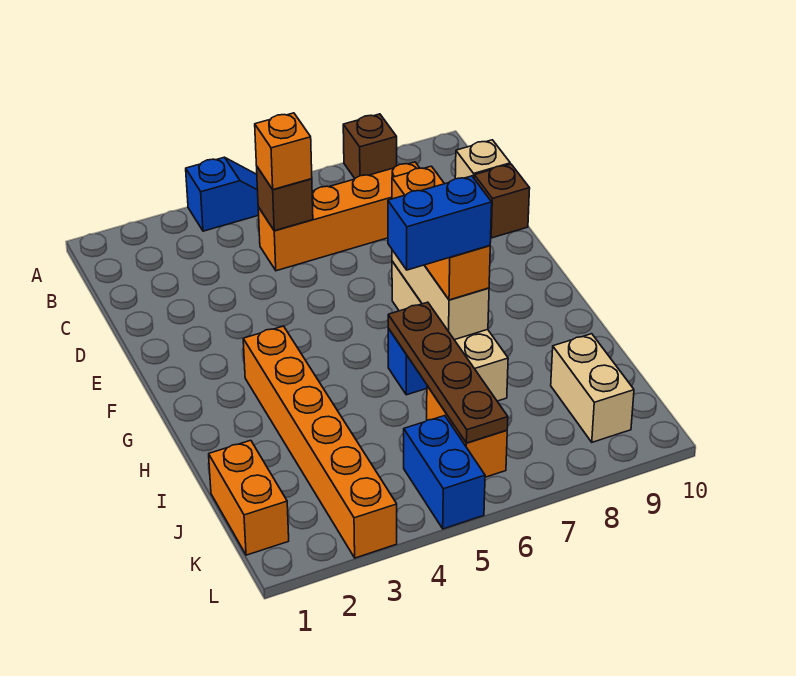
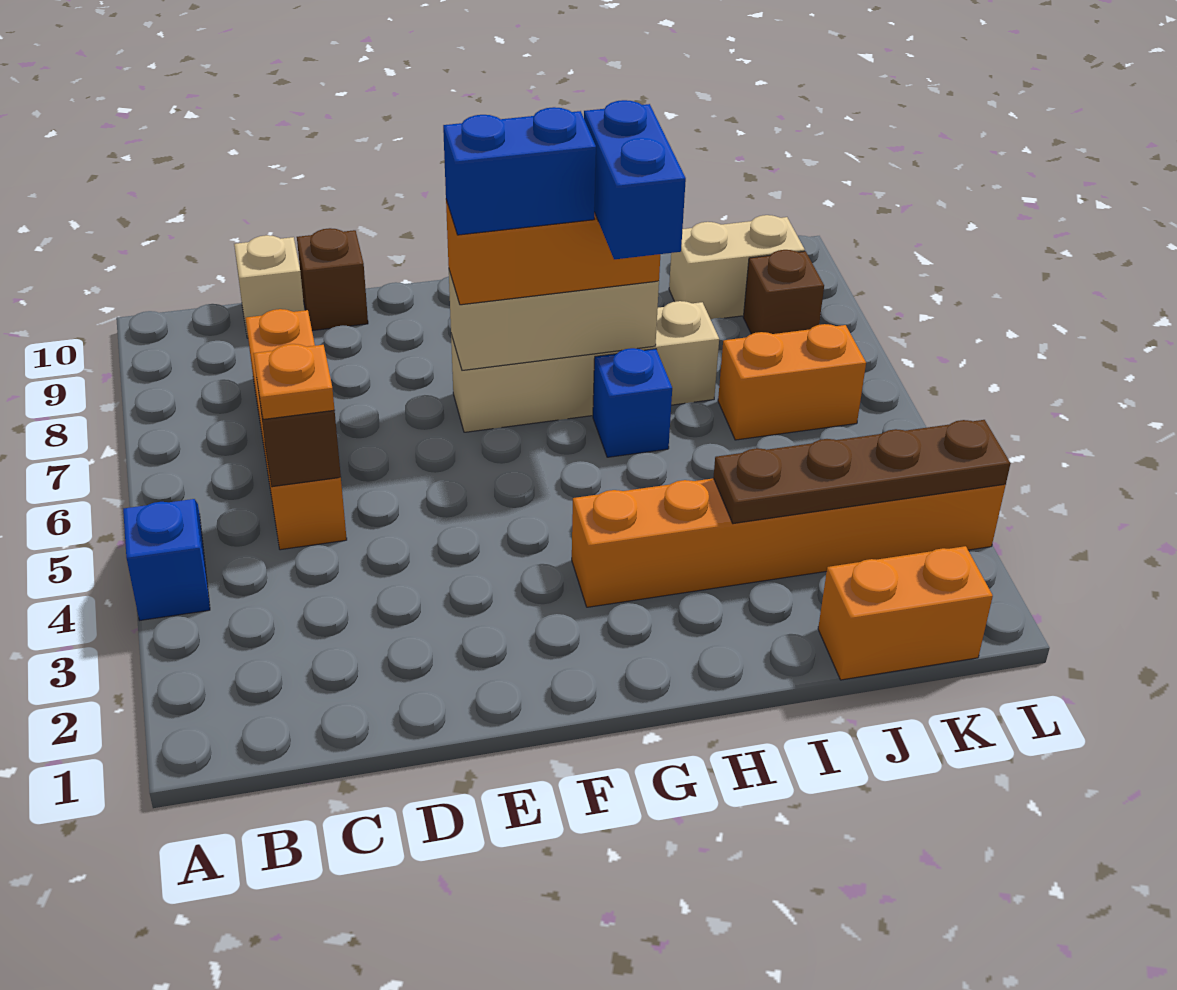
brown brick A8 level 1 -> brown brick K8 level 1
orange brick C5 level 3 -> orange plate C5 level 3
brown plate H6:K6 level 2 -> brown plate I3:L3 level 2
blue brick K5:L5 level 1 -> blue brick F7:G7 level 4

